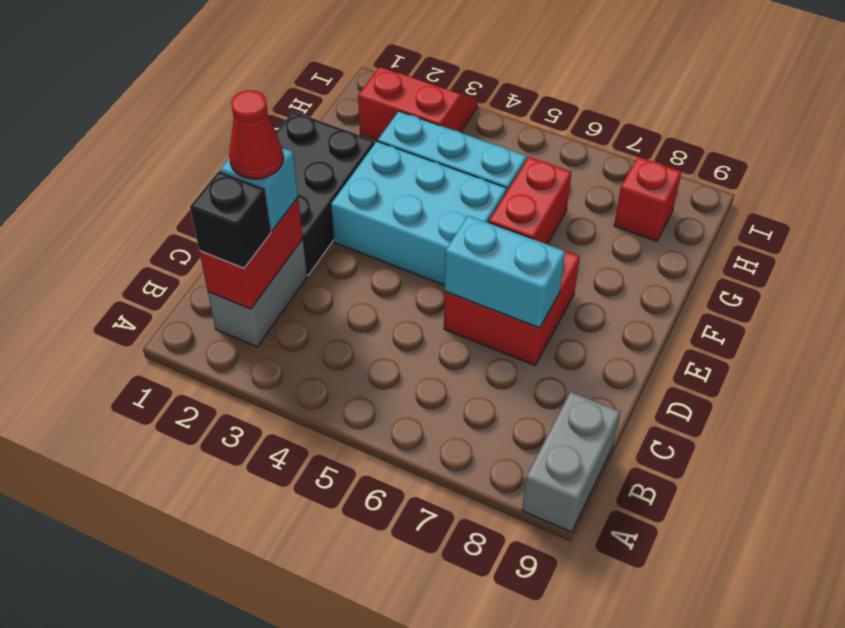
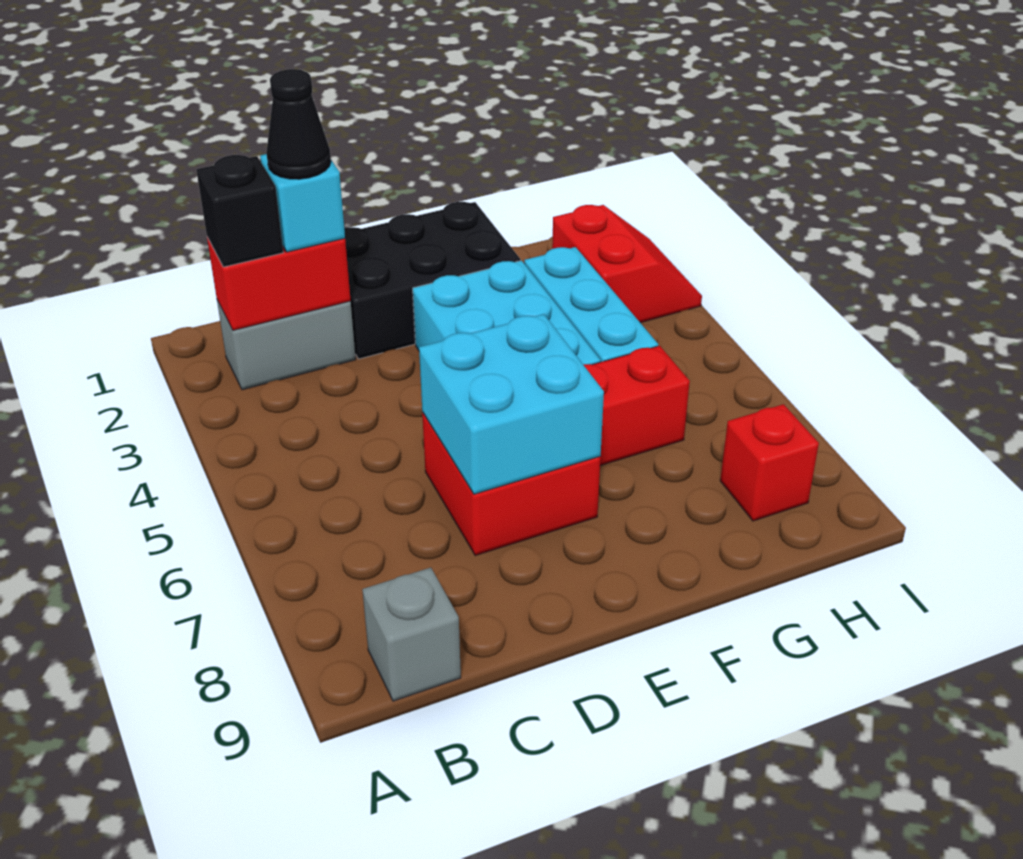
grey brick A9:B9 level 1 -> grey brick B9 level 1
red cone C2 level 4 -> black cone C2 level 4
cyan brick D6:D7 level 2 -> cyan brick D6:E7 level 2

